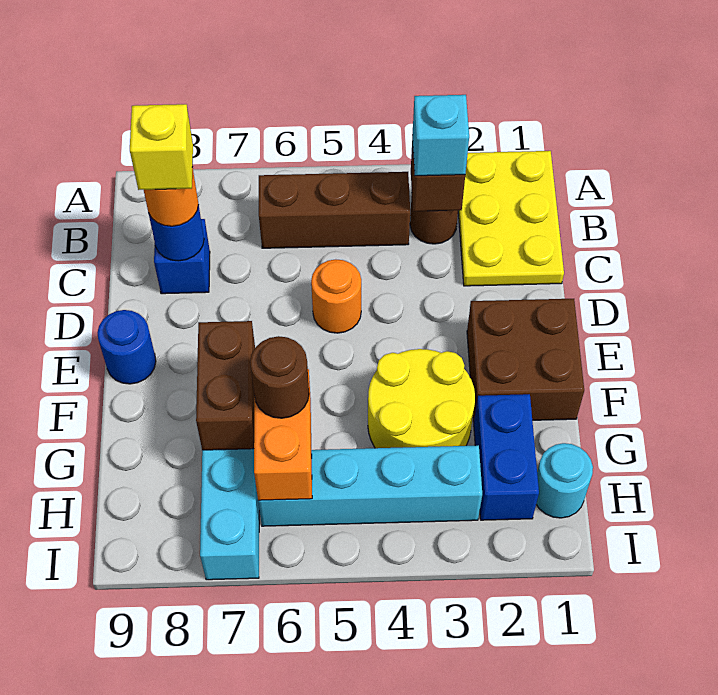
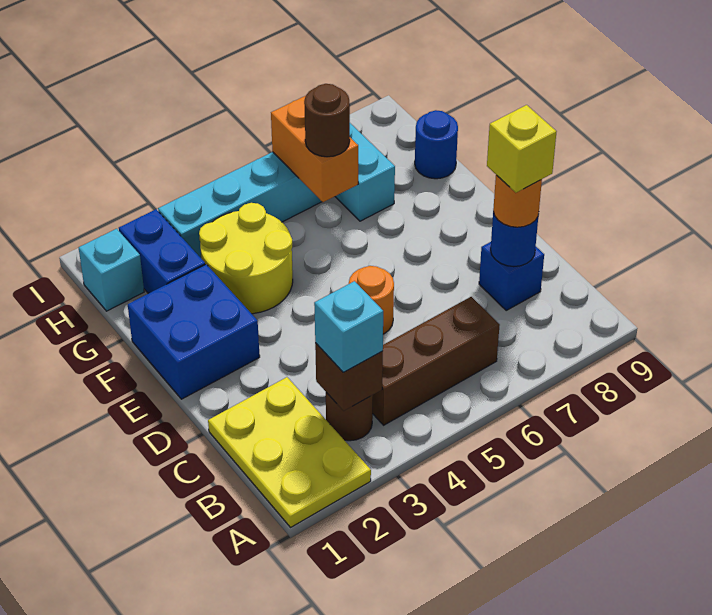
brown brick E1:F2 level 1 -> blue brick E1:F2 level 1
blue round brick E9 level 1 -> blue round brick G9 level 1
brown brick F7:G7 level 2 -> none
cyan round brick H1 level 1 -> cyan brick H1 level 1

